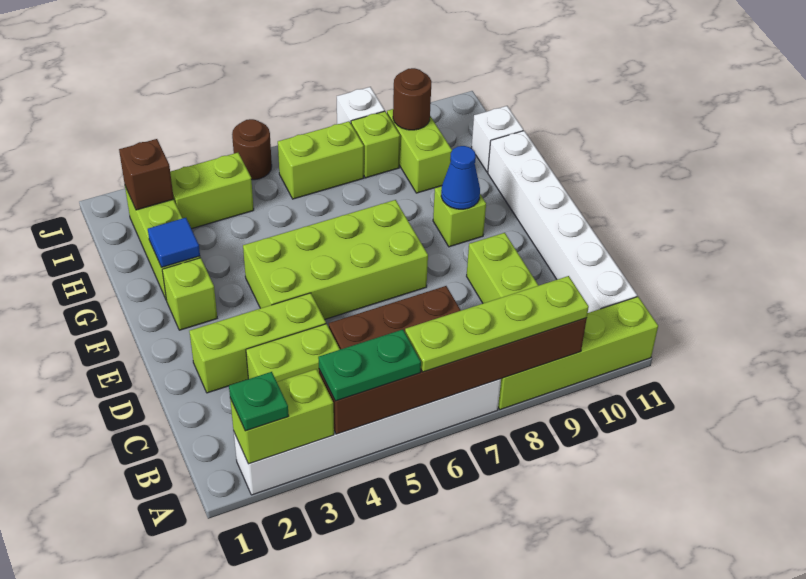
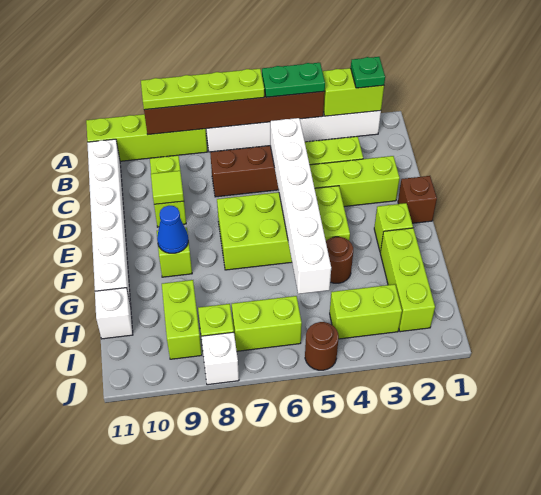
none -> white brick C5:H5 level 2
none -> lime tile D9 level 2
blue tile G2 level 2 -> none
brown brick I2 level 2 -> brown brick E1 level 1
brown round brick I9 level 2 -> brown round brick G4 level 1

